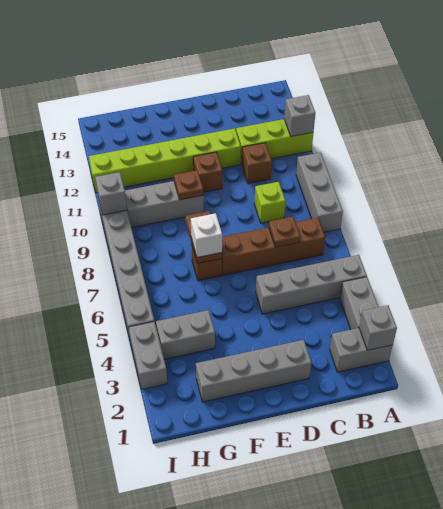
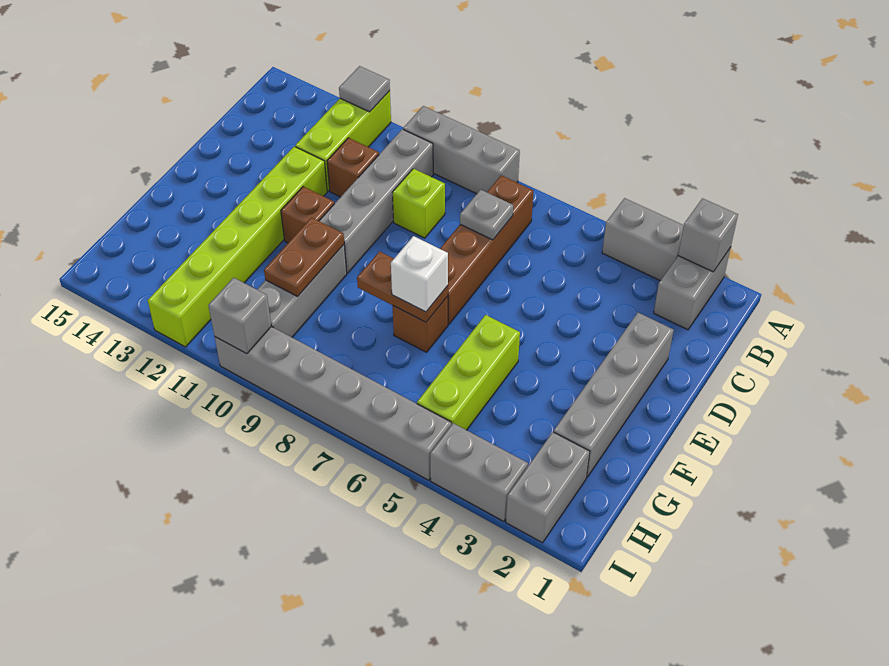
grey brick A5:D5 level 1 -> grey brick B10:E10 level 1
grey brick A12 level 2 -> grey tile A12 level 2
brown plate C7 level 2 -> grey plate C7 level 2
none -> lime brick F5:H5 level 1
brown plate F10 level 2 -> brown plate F10:G10 level 2
grey brick G4:H4 level 1 -> grey brick H2:I2 level 1

